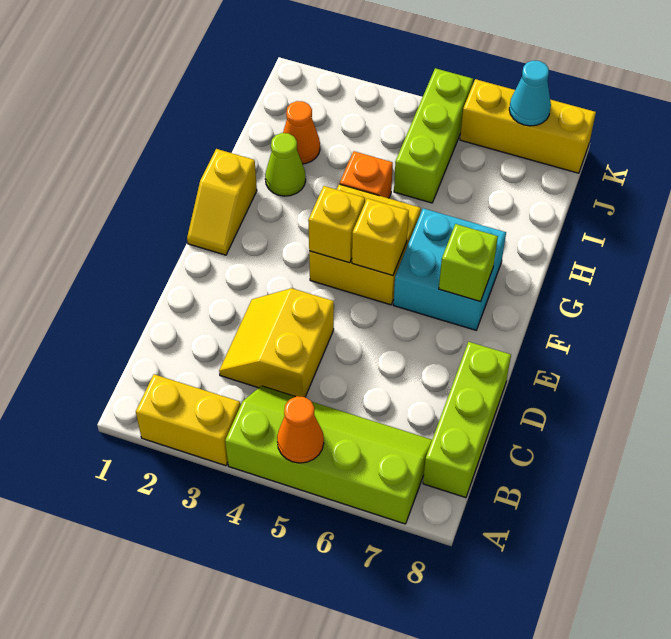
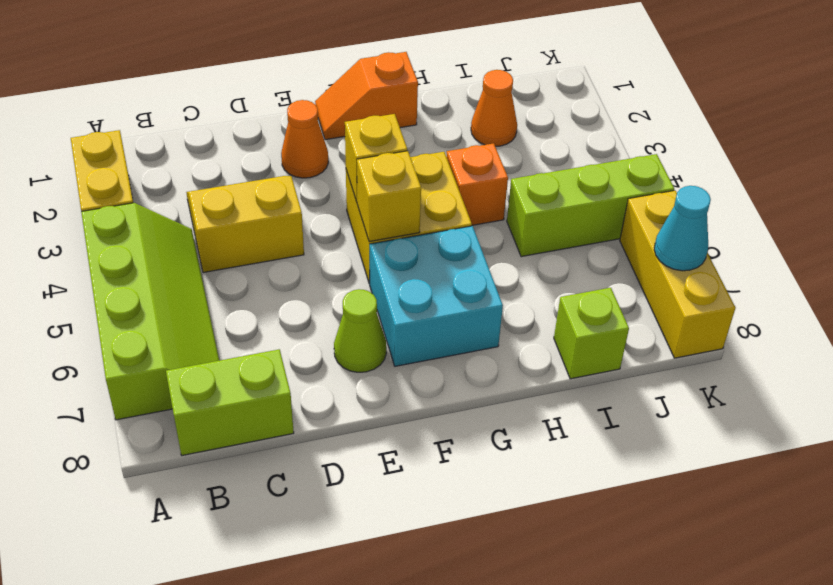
orange cone A5 level 2 -> orange cone E2 level 1
lime brick B8:D8 level 1 -> lime brick B8:C8 level 1
yellow slope F1:G1 level 1 top G -> orange slope F1:G1 level 1 top G
lime brick F7 level 2 -> lime brick I8 level 1
lime cone H2 level 1 -> lime cone E7 level 1

